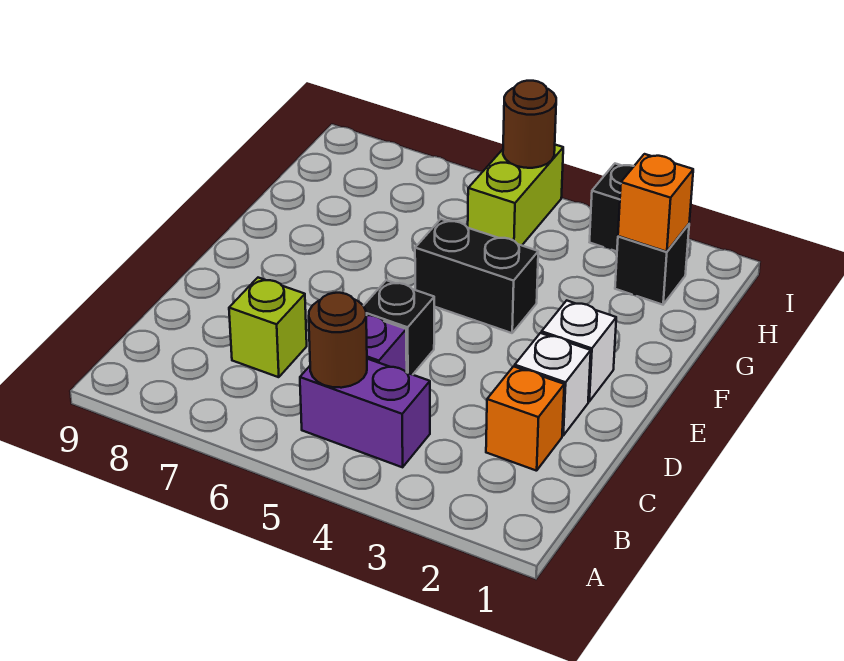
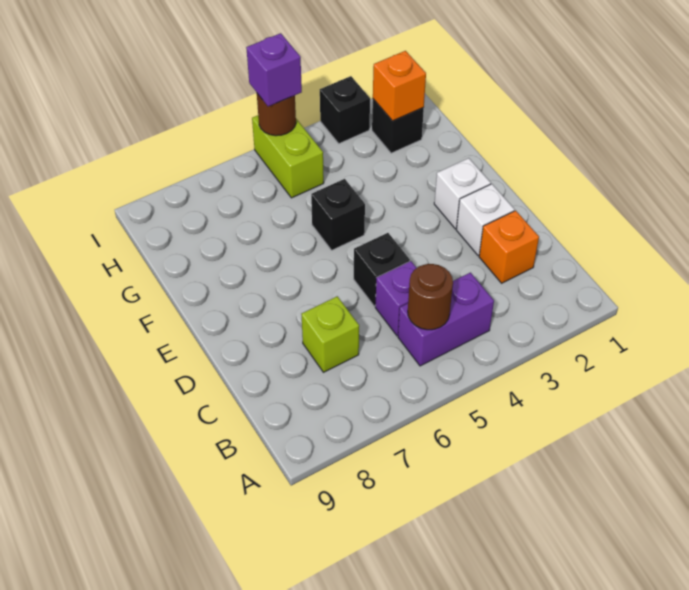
black brick F4:F5 level 1 -> black brick F5 level 1
none -> purple brick I5 level 3

